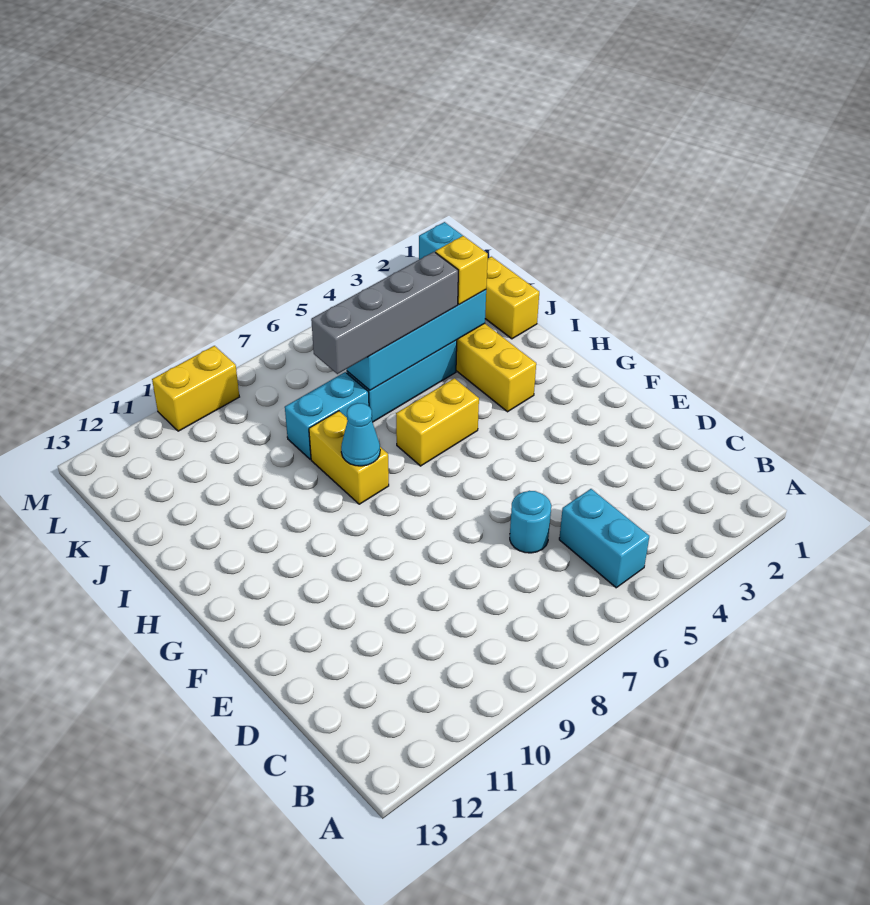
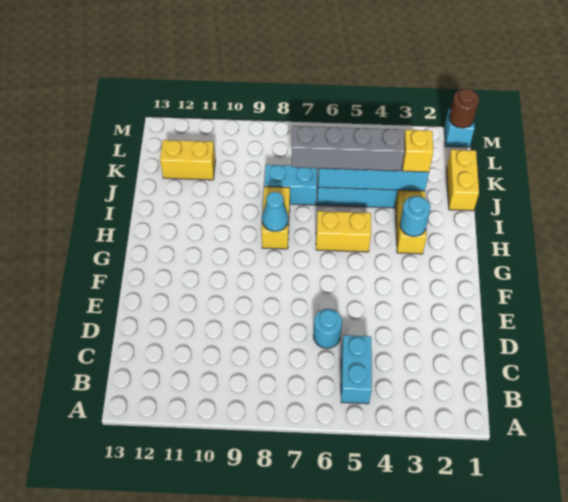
none -> cyan round brick H3 level 2
none -> brown round brick M1 level 2
yellow brick M9:M10 level 1 -> yellow brick K11:K12 level 1

